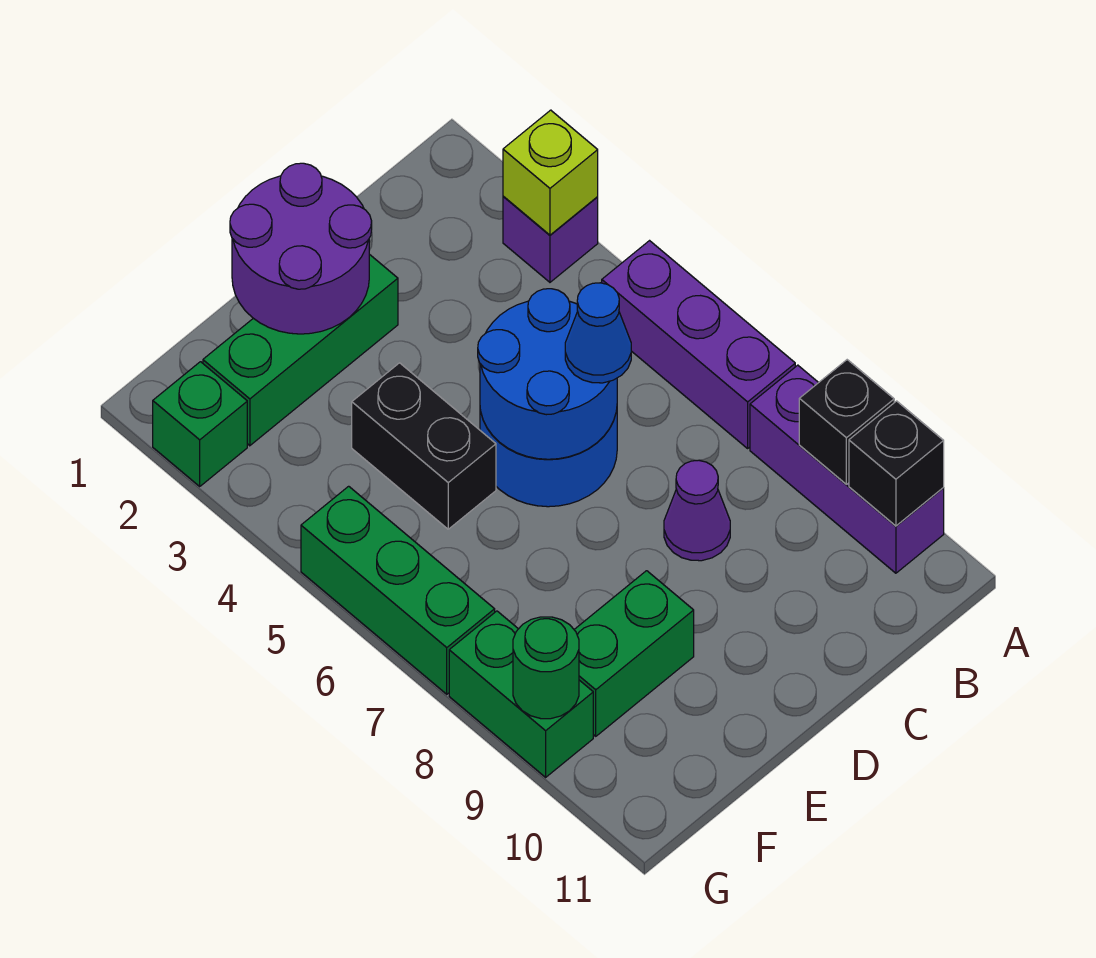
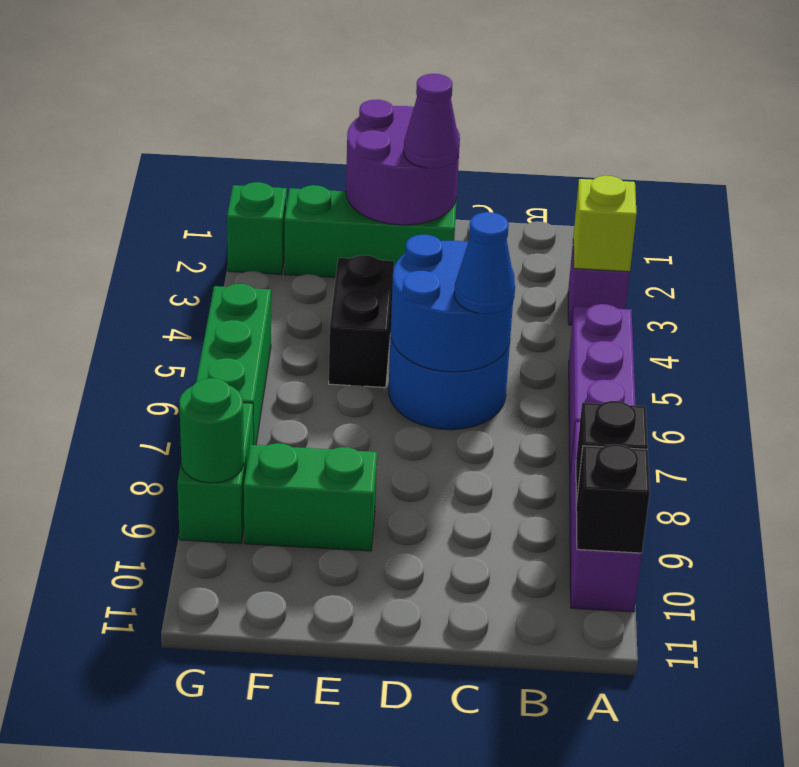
purple cone C8 level 1 -> purple cone D2 level 3

